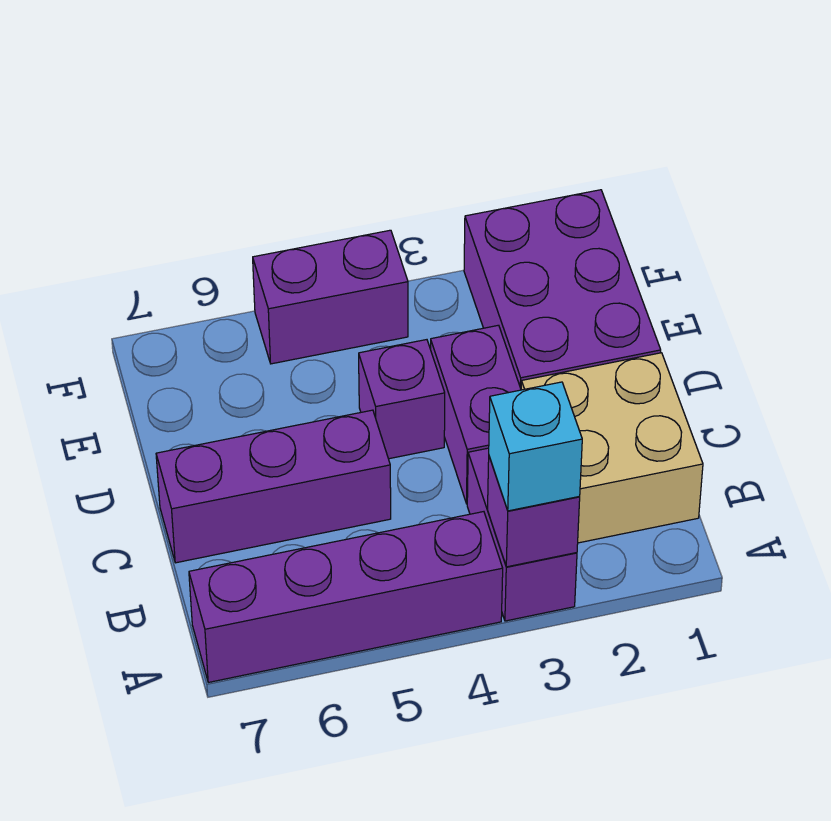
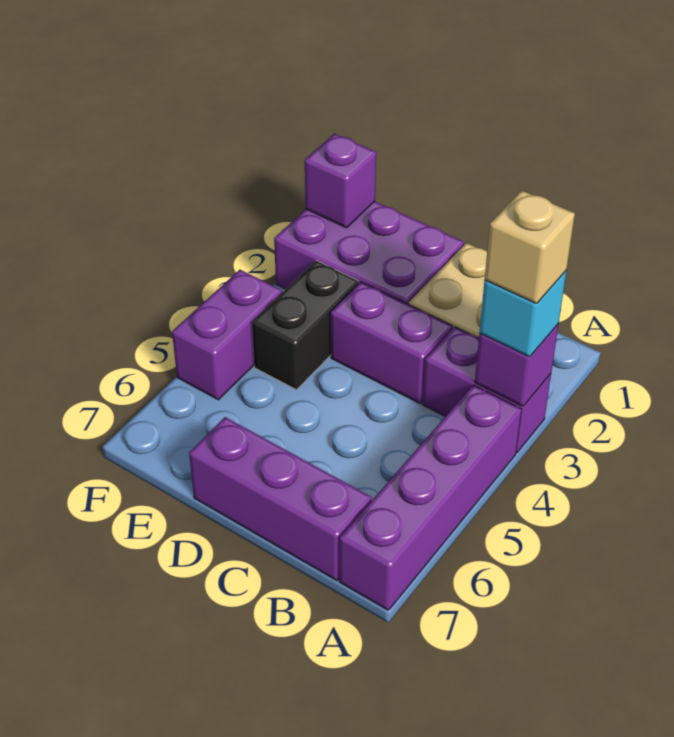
none -> tan brick A3 level 4
purple brick C5:C7 level 1 -> purple brick B7:D7 level 1
purple brick D4 level 1 -> purple brick F1 level 2
none -> black brick E3:E4 level 1

